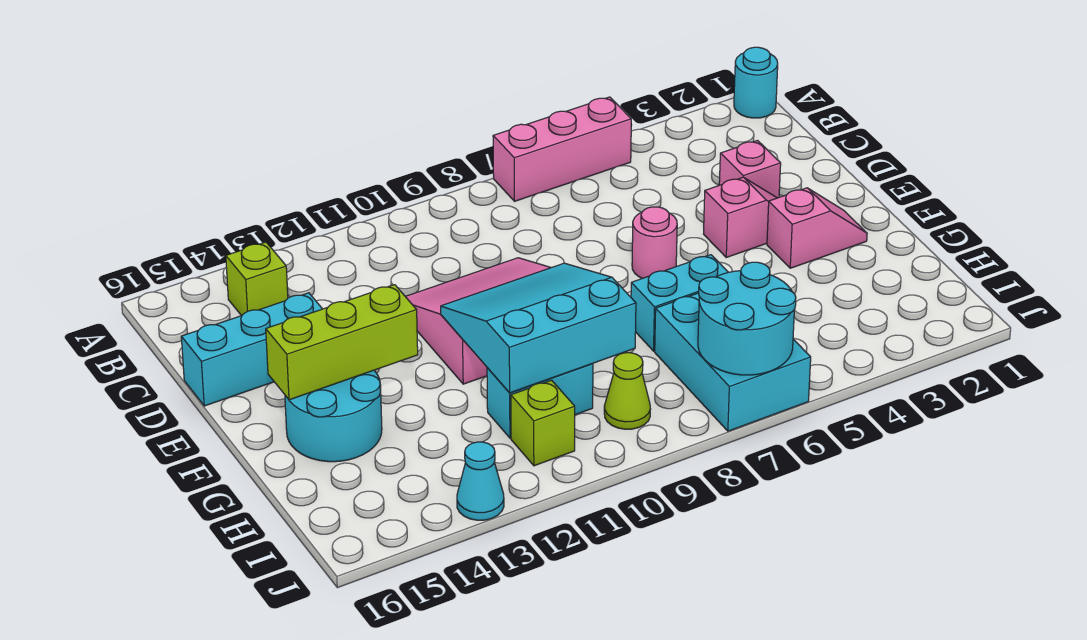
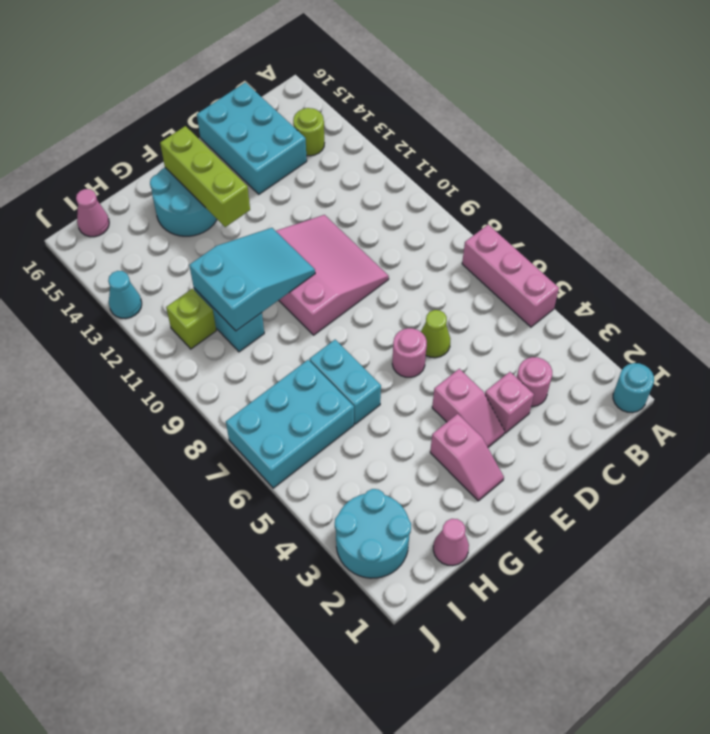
lime brick B14 level 1 -> lime round brick B14 level 1
none -> pink round brick C3 level 1
cyan brick D14:D16 level 1 -> cyan brick C14:D16 level 1
cyan slope F9:H11 level 2 top H -> cyan slope F10:H11 level 2 top H
none -> pink cone H1 level 1
cyan round brick I6:J7 level 2 -> cyan round brick I2:J3 level 1
lime cone I9 level 1 -> lime cone D6 level 1
none -> pink cone I16 level 1

